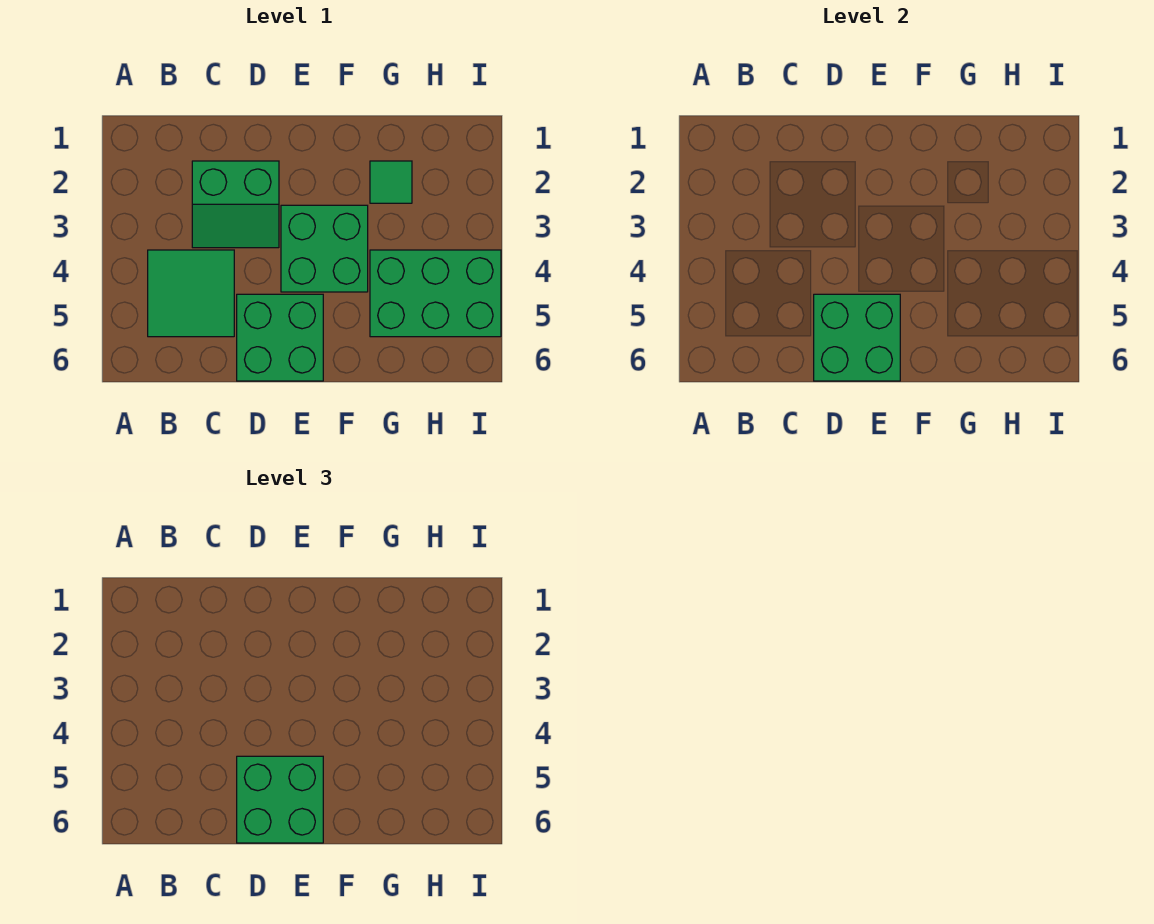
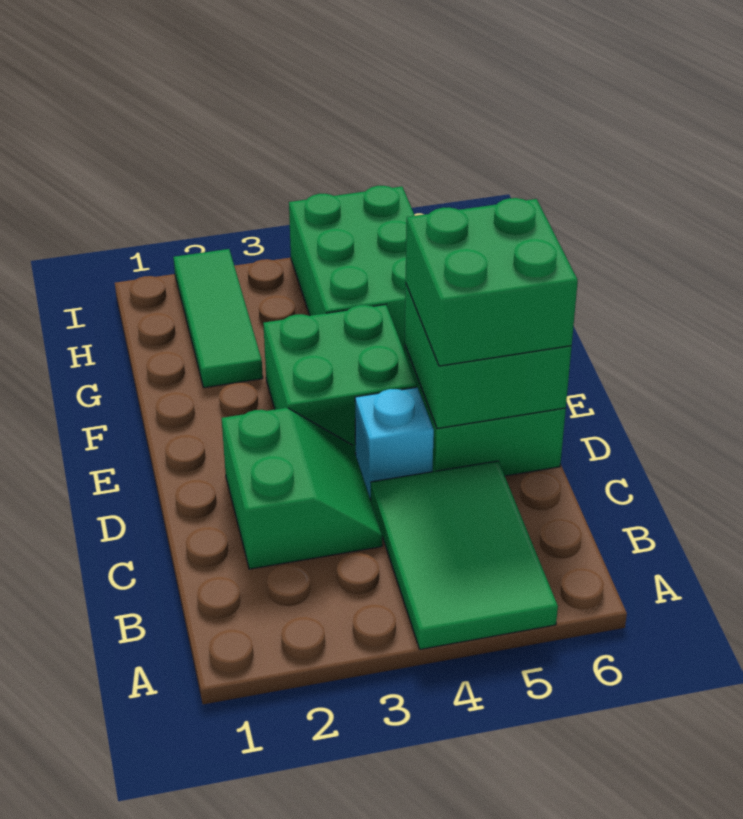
green tile B4:C5 level 1 -> green tile A4:C5 level 1
none -> cyan brick D4 level 1
green tile G2 level 1 -> green tile G2:I2 level 1

